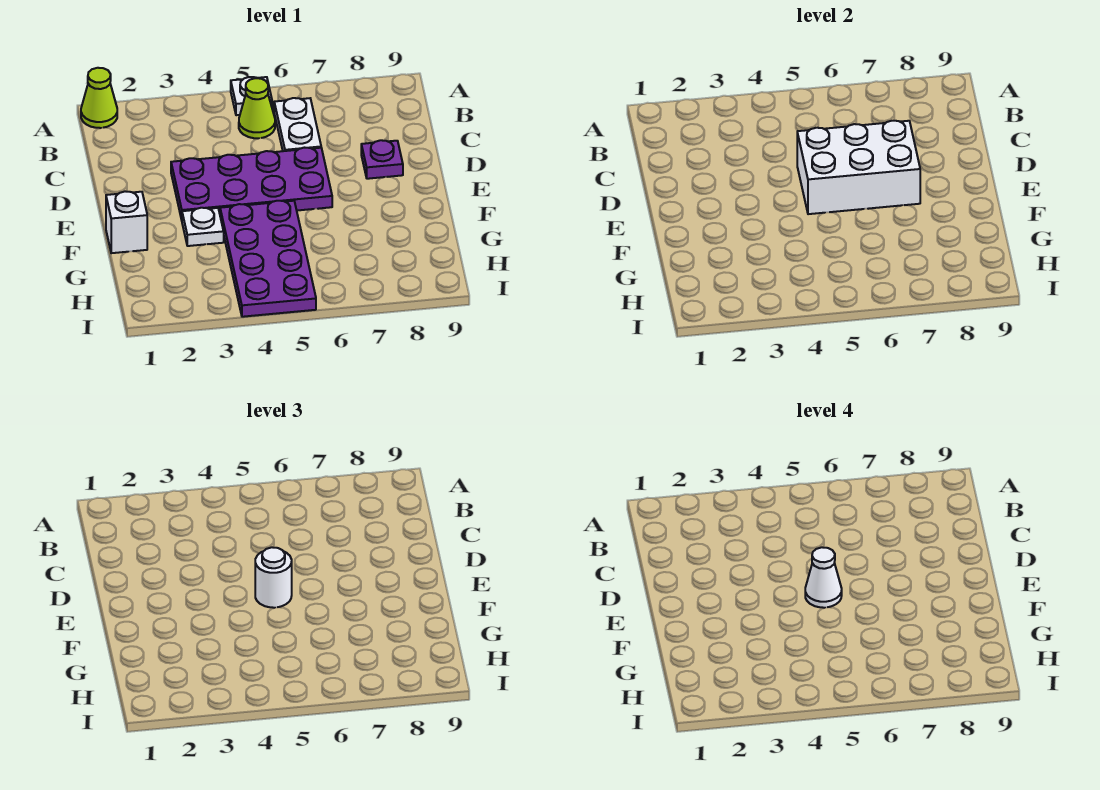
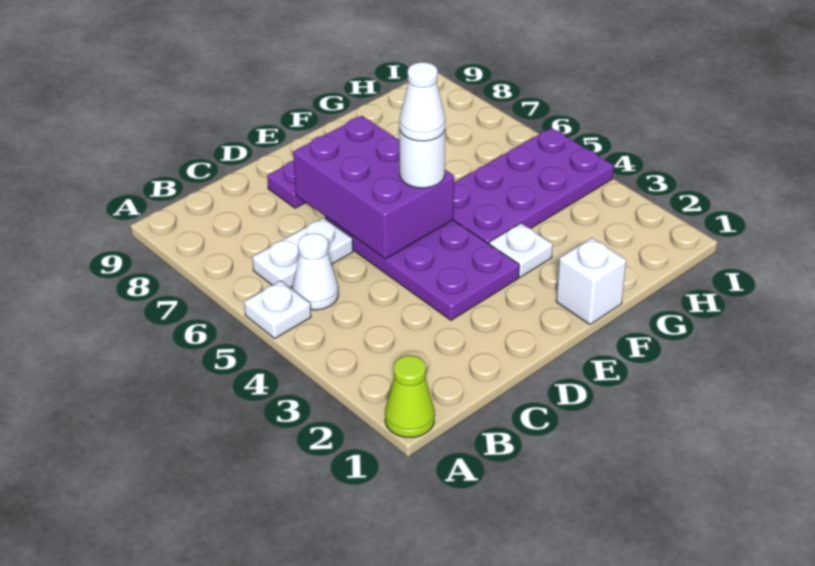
lime cone B5 level 1 -> white cone B5 level 1
white brick D5:E7 level 2 -> purple brick D5:E7 level 2

